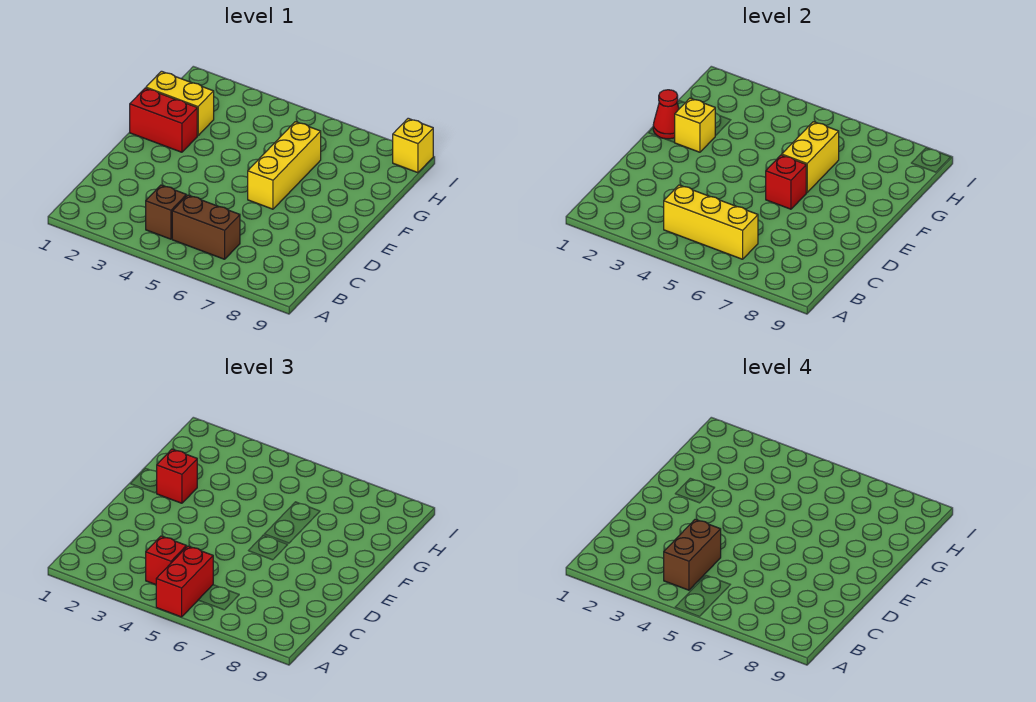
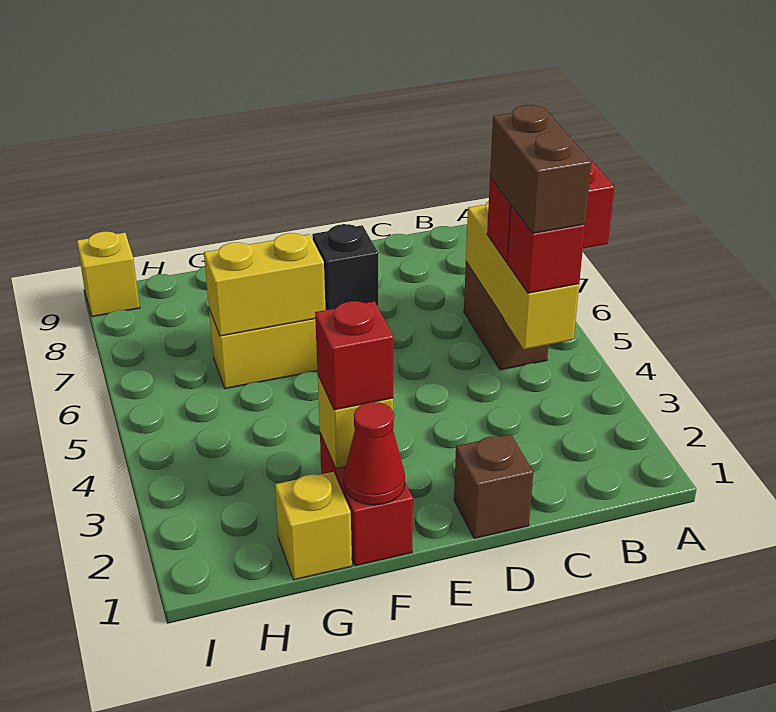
brown brick B4 level 1 -> brown brick D1 level 1
brown brick B4:C4 level 4 -> brown brick B4:B5 level 4
red brick E6 level 2 -> black brick E6 level 2
yellow brick G1:G2 level 1 -> yellow brick G1 level 1

